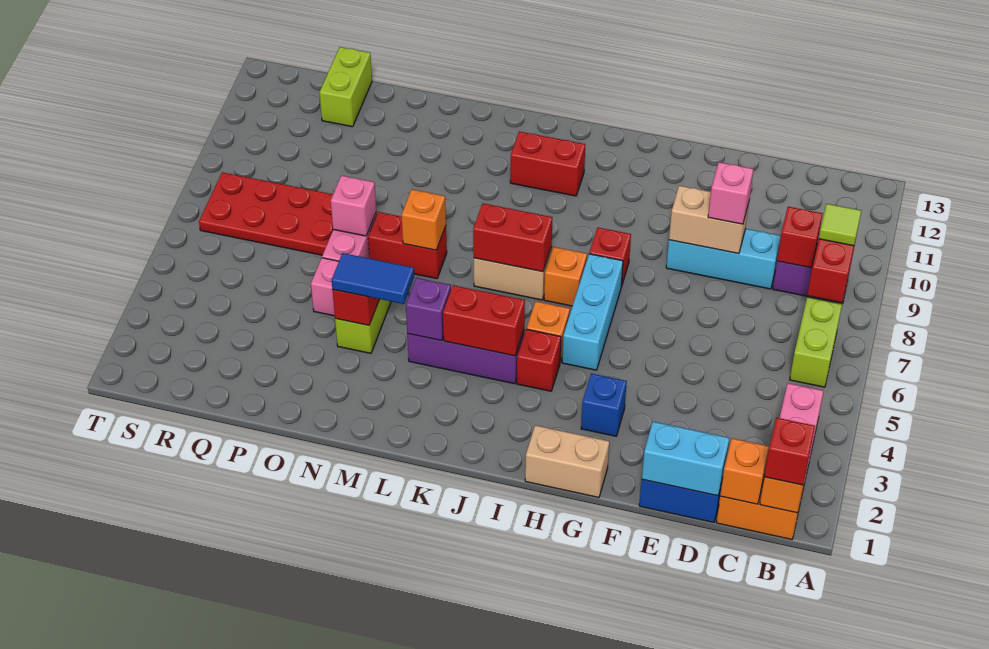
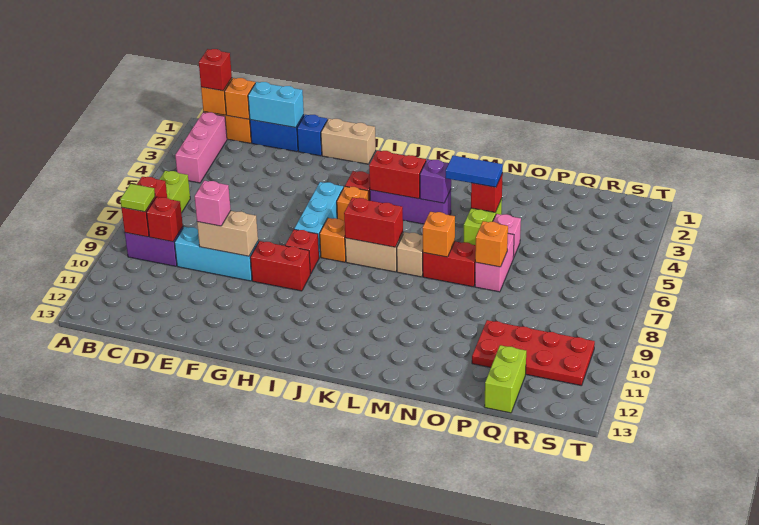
blue brick G3 level 1 -> blue brick F1 level 1
red brick J11:K11 level 1 -> red brick G9:H9 level 1
none -> tan brick L7 level 1
pink brick O7 level 2 -> orange brick O7 level 2
red plate P7:S8 level 1 -> red plate P10:S11 level 1

